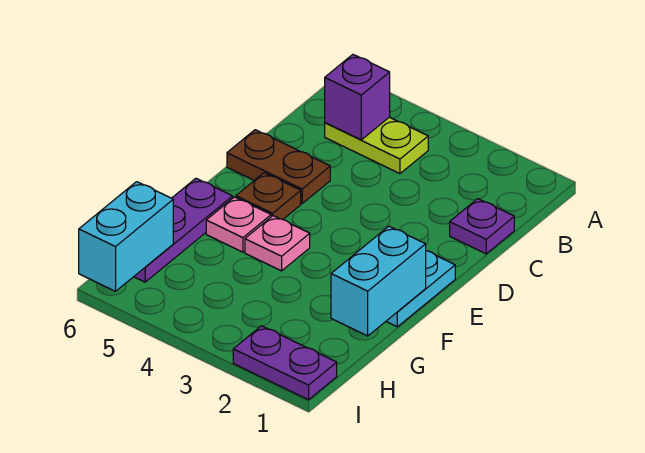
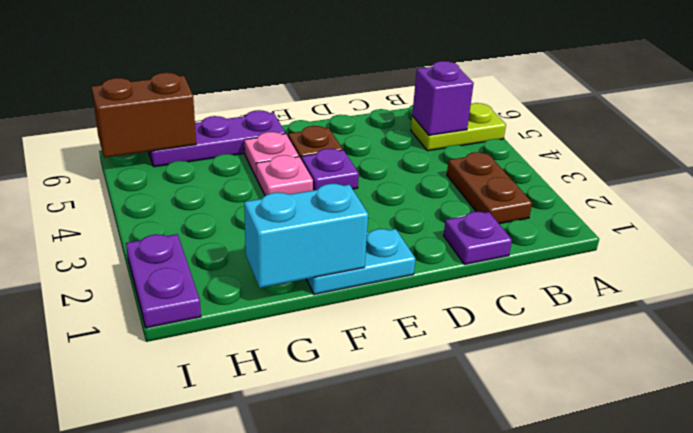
lime plate B4:B5 level 1 -> lime plate A5:B5 level 1
brown plate D5:D6 level 1 -> brown plate B2:B3 level 1
none -> purple plate E4 level 1
cyan brick H6:I6 level 2 -> brown brick H6:I6 level 2

